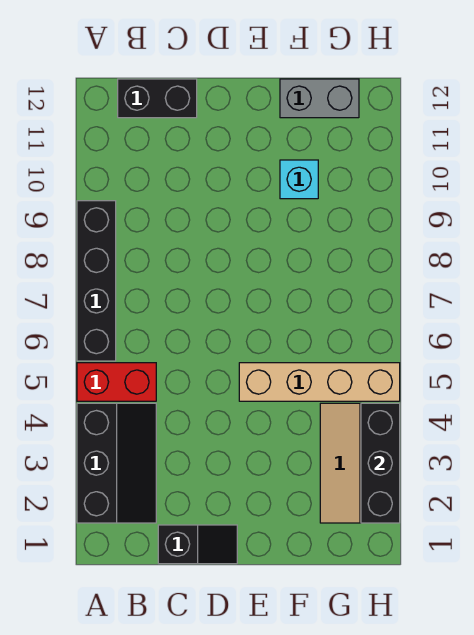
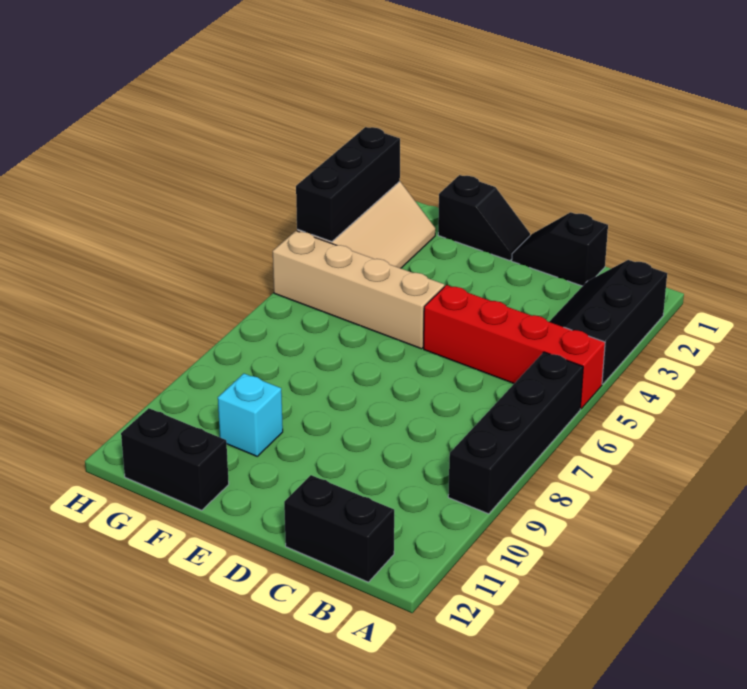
red brick A5:B5 level 1 -> red brick A5:D5 level 1
none -> black slope E1:F1 level 1 top F
grey brick F12:G12 level 1 -> black brick F12:G12 level 1

